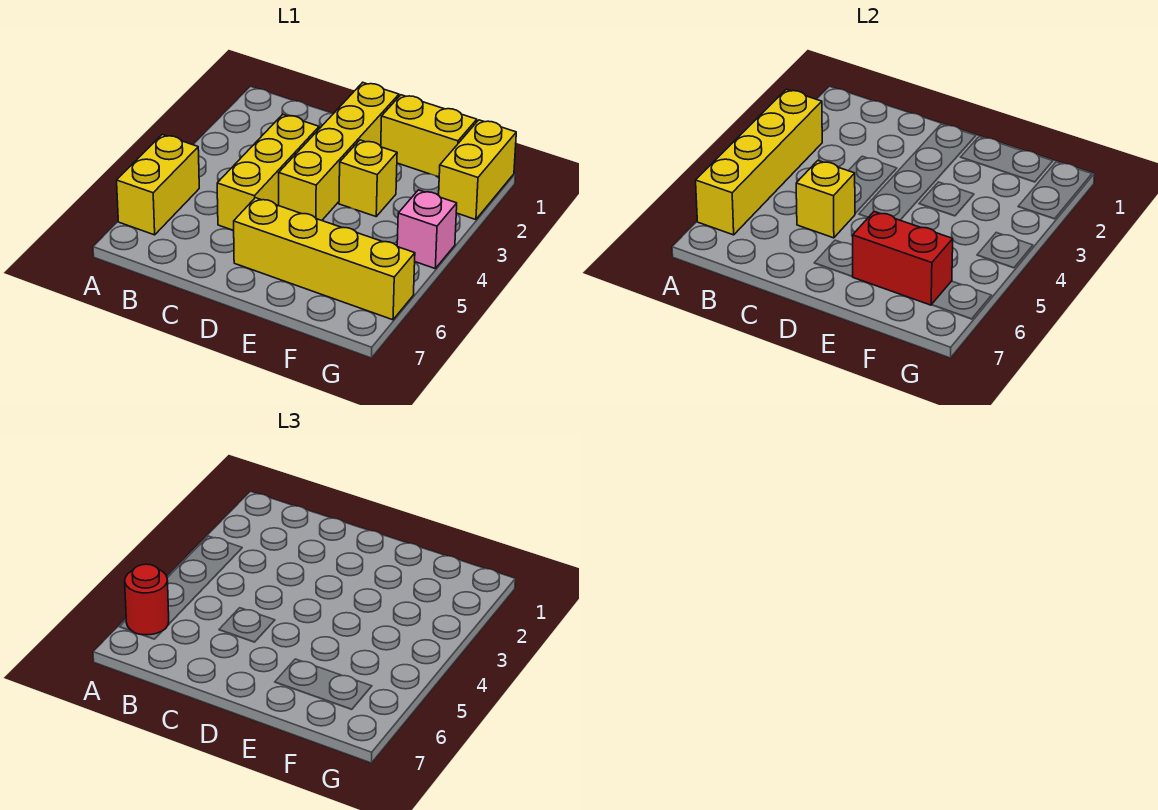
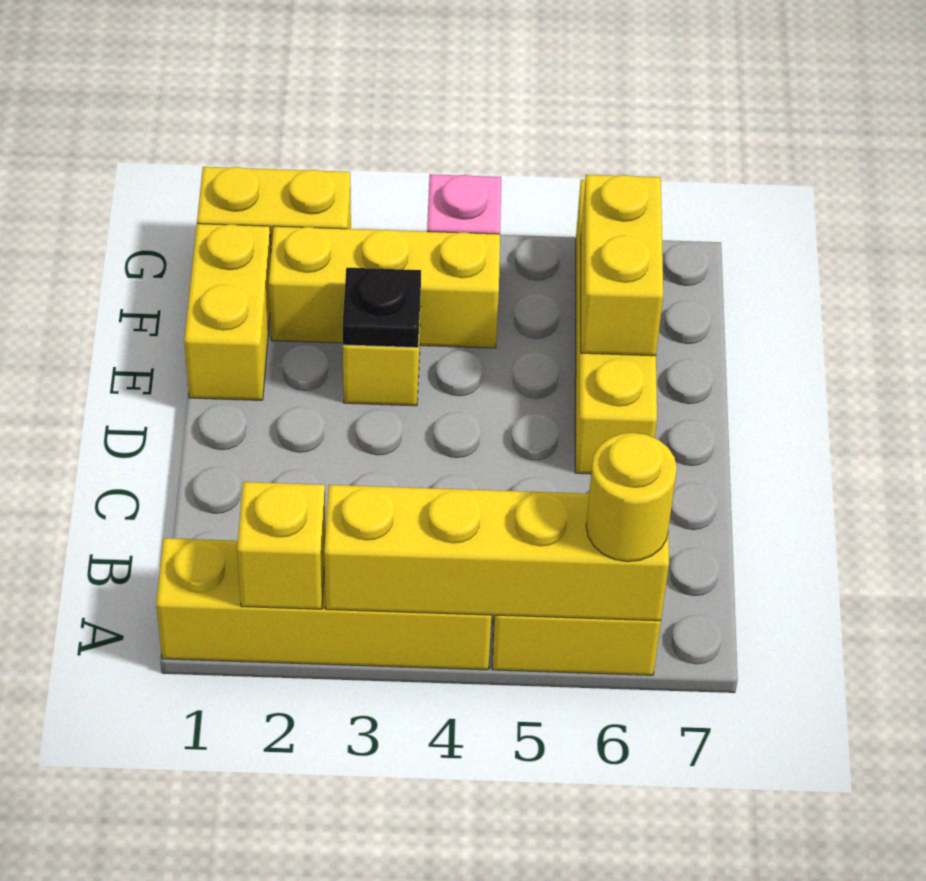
red round brick A6 level 3 -> yellow round brick A6 level 3
yellow brick C3:C5 level 1 -> yellow brick F2:F4 level 1
yellow brick C5 level 2 -> yellow brick A2 level 2
yellow brick D1:D4 level 1 -> yellow brick A1:A4 level 1
none -> black plate E3 level 2
red brick E6:F6 level 2 -> yellow brick E6:F6 level 2

